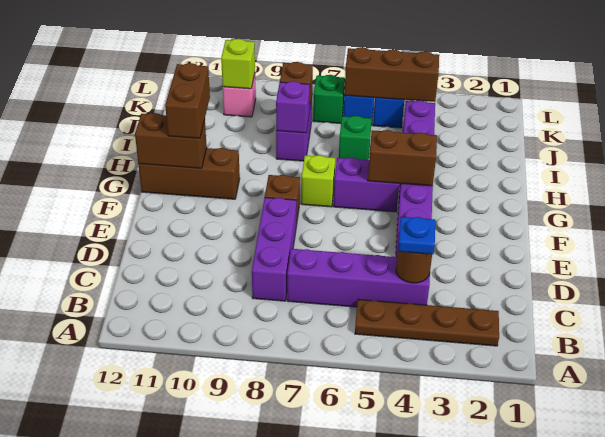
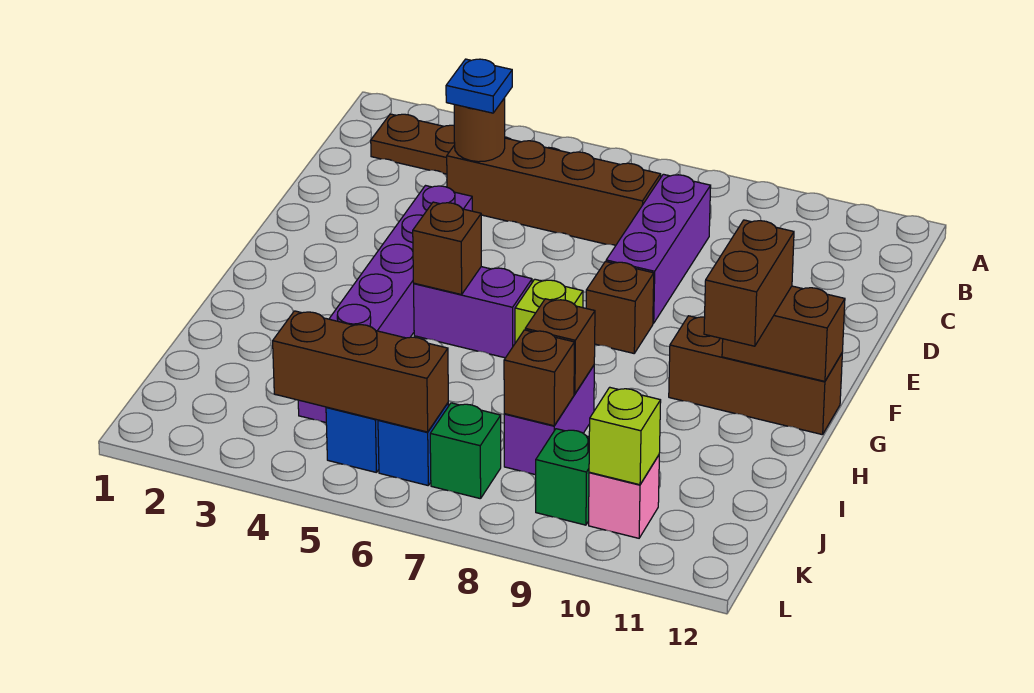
purple brick C4:C7 level 1 -> brown brick C4:C7 level 1
brown brick G4:G5 level 2 -> brown brick G5 level 2
green brick I6 level 1 -> green brick K9 level 1
purple brick I8 level 2 -> brown brick I8 level 2

